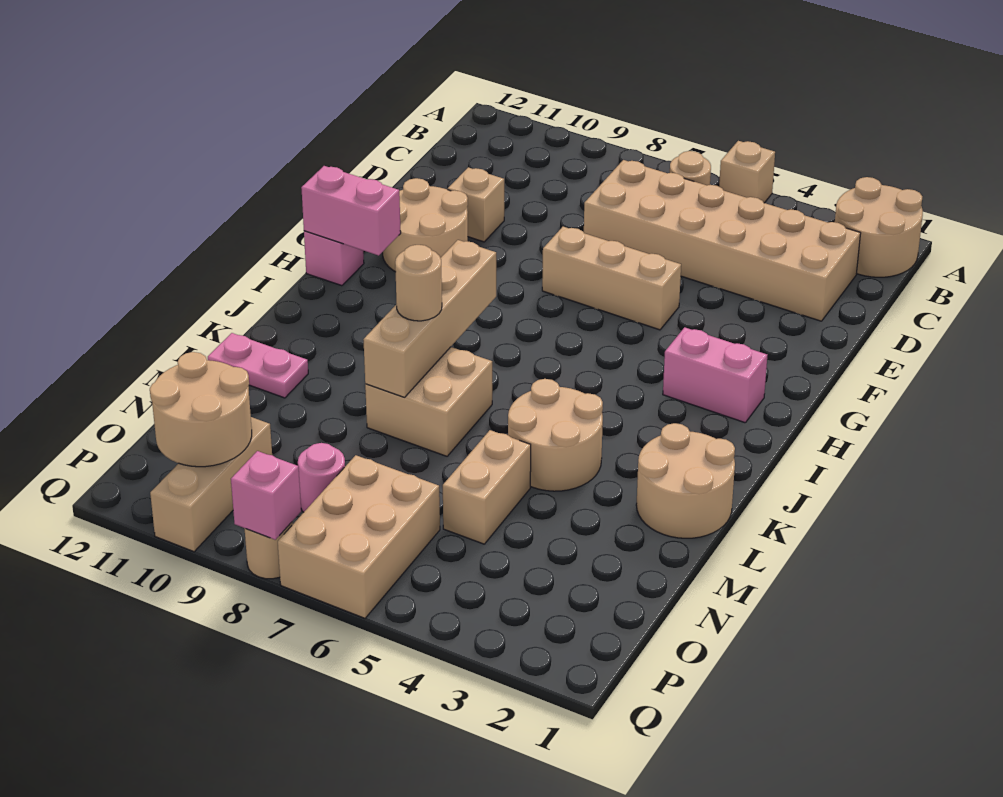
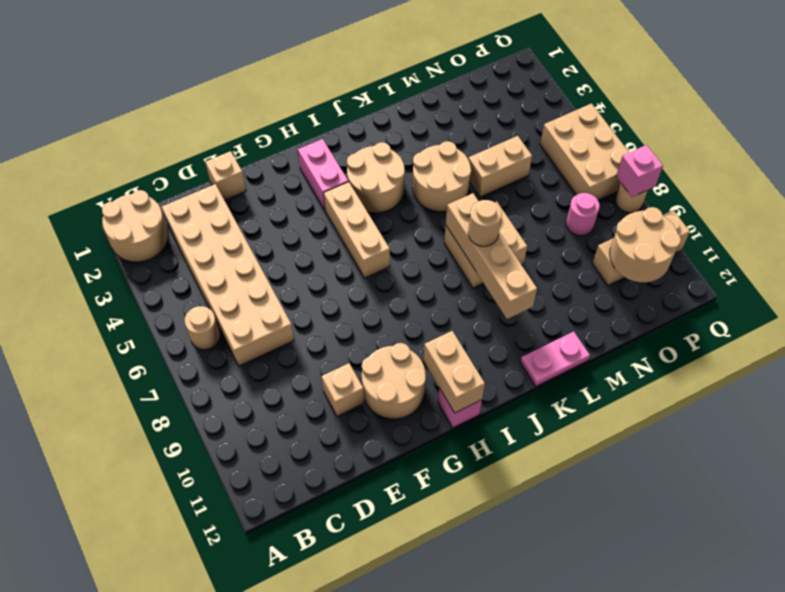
tan brick A5 level 1 -> tan brick E1 level 1
tan brick F5:F7 level 1 -> tan brick H4:H6 level 1
pink brick H11:H12 level 2 -> tan brick H11:H12 level 2
tan brick I8:L8 level 2 -> tan brick K7:K10 level 2
tan round brick K1:L2 level 1 -> tan round brick I3:J4 level 1
pink plate L11:L12 level 1 -> pink plate K12:L12 level 1
tan brick O6:Q7 level 1 -> tan brick P5:Q7 level 1

